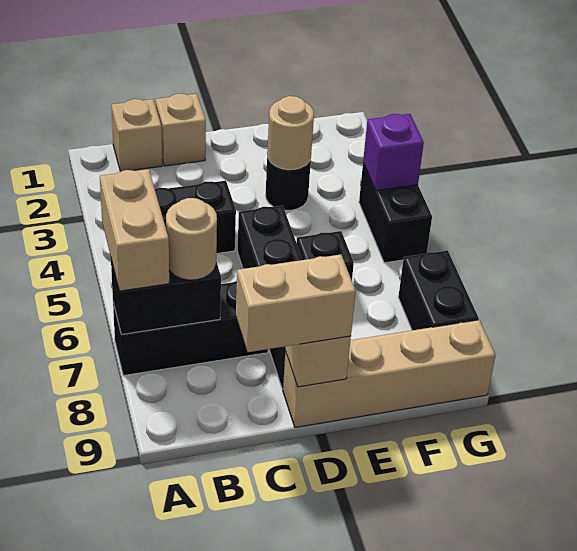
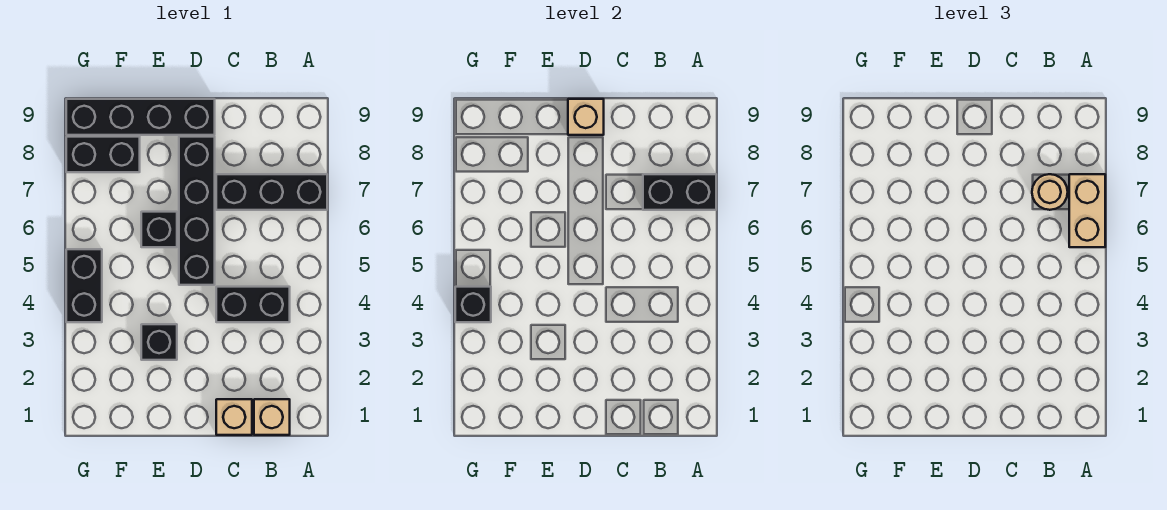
tan brick C9:D9 level 3 -> none
tan brick D9:G9 level 1 -> black brick D9:G9 level 1
black round brick E3 level 1 -> black brick E3 level 1
tan round brick E3 level 2 -> none
purple brick G4 level 2 -> black brick G4 level 2
black brick G7:G8 level 1 -> black brick F8:G8 level 1

